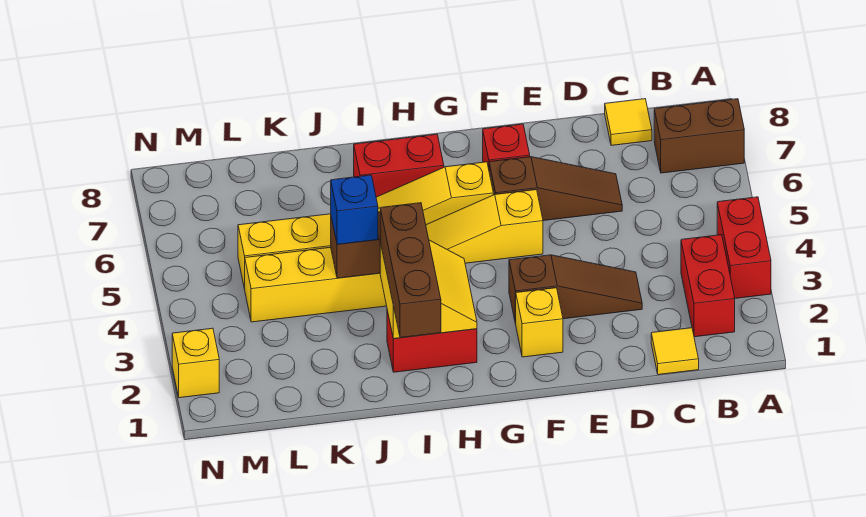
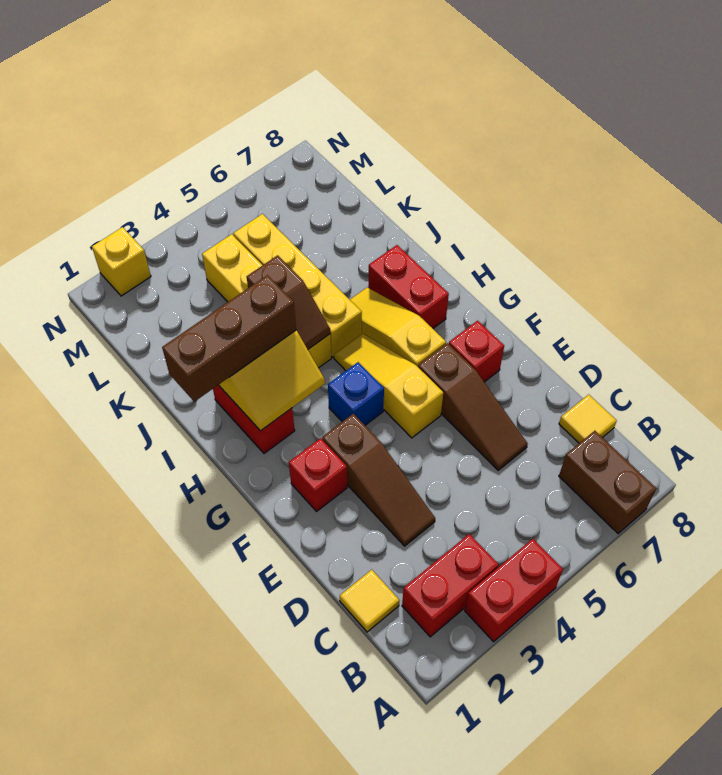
yellow brick F2 level 1 -> red brick F2 level 1
blue brick J4 level 3 -> blue brick G4 level 1

